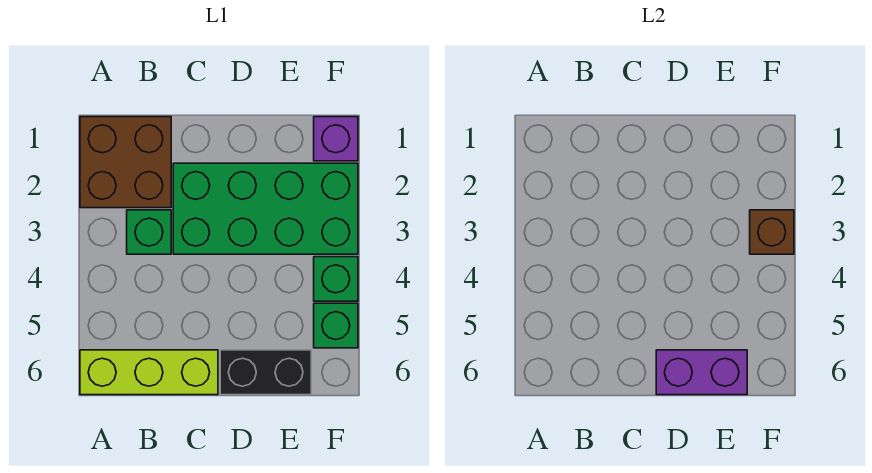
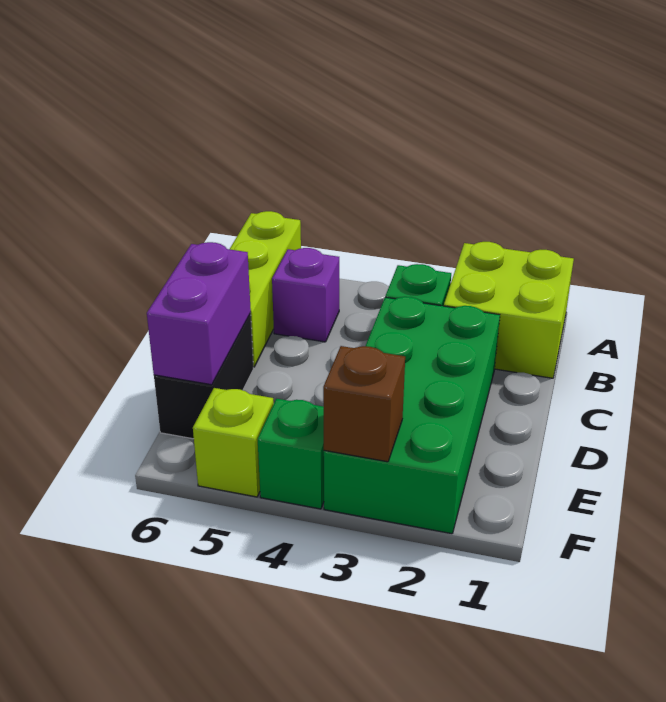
brown brick A1:B2 level 1 -> lime brick A1:B2 level 1
purple brick F1 level 1 -> purple brick B5 level 1
green brick F5 level 1 -> lime brick F5 level 1

